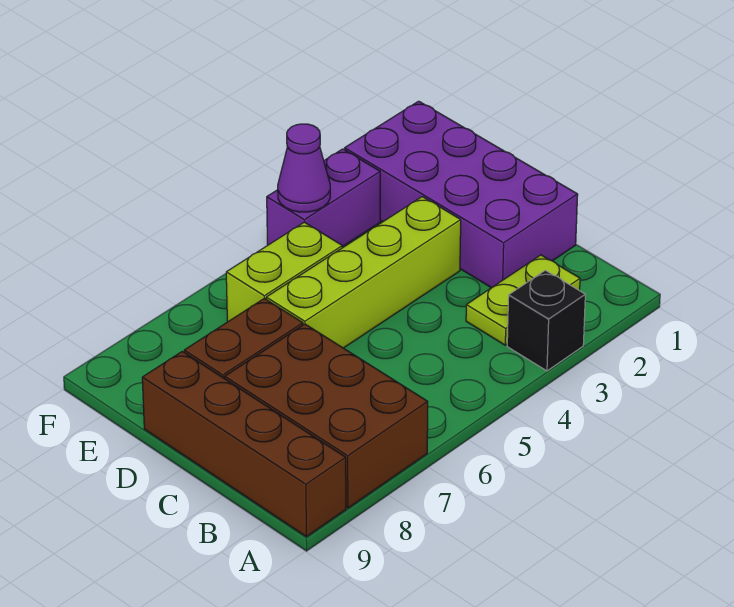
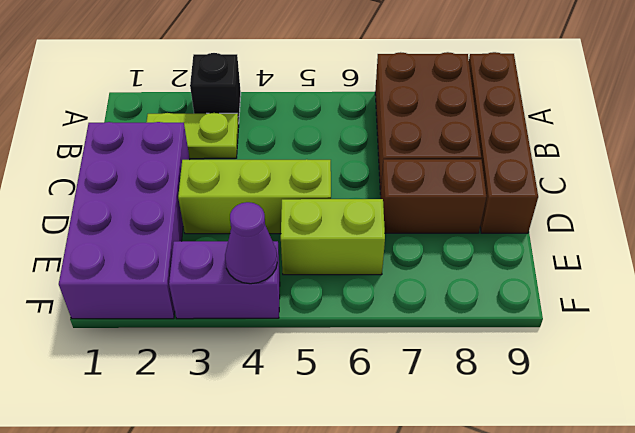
lime brick D3:D6 level 1 -> lime brick D3:D5 level 1

